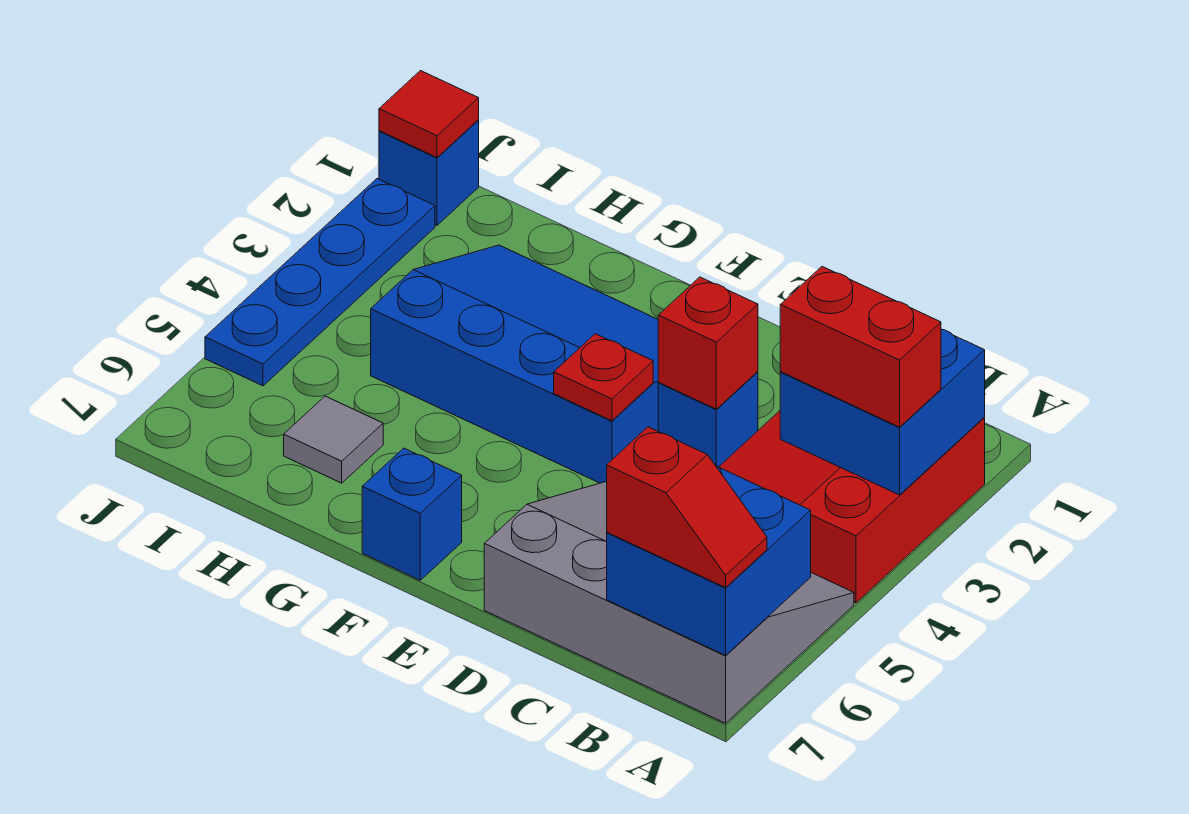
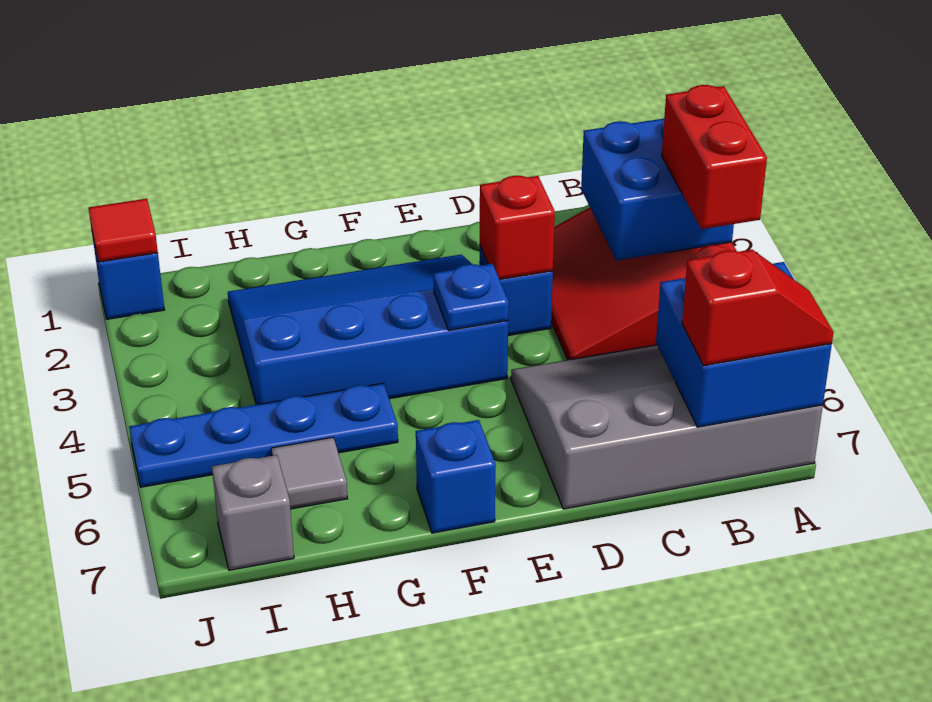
red brick A3:B3 level 3 -> red brick A3:A4 level 3
red plate E4 level 2 -> blue plate E4 level 2
none -> grey brick I7 level 1
blue plate J2:J5 level 1 -> blue plate G5:J5 level 1

